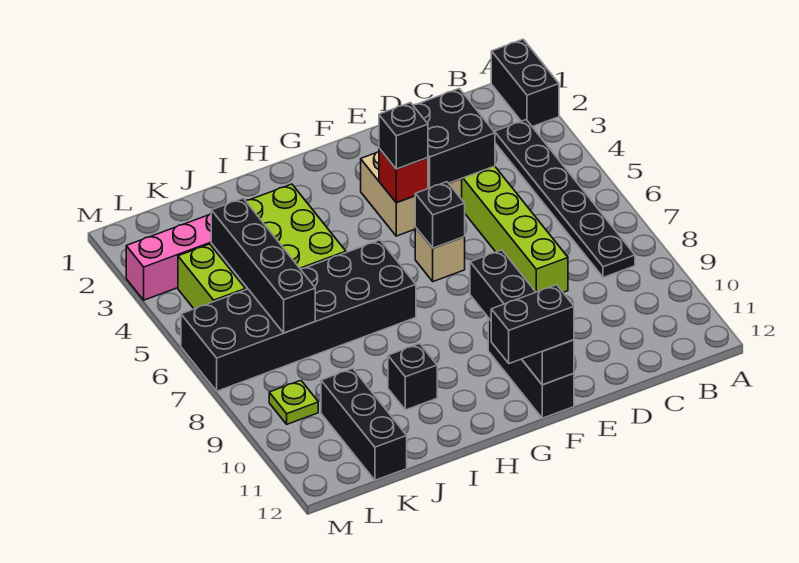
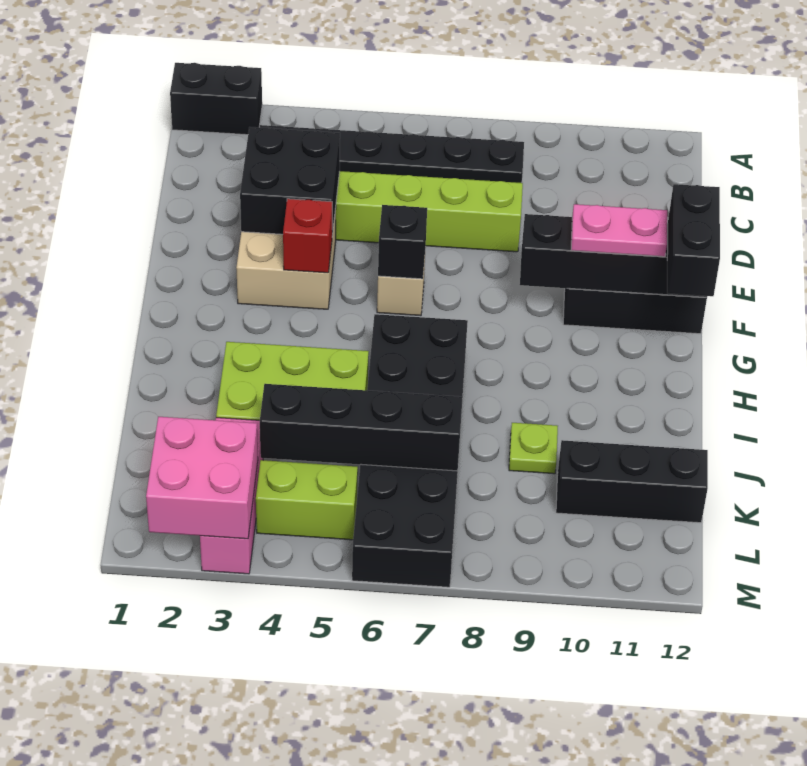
black brick F4 level 3 -> none
none -> pink plate F10:F11 level 3
black brick I10 level 1 -> none
none -> pink brick L2:M3 level 2
lime plate L9 level 1 -> lime plate J9 level 1

